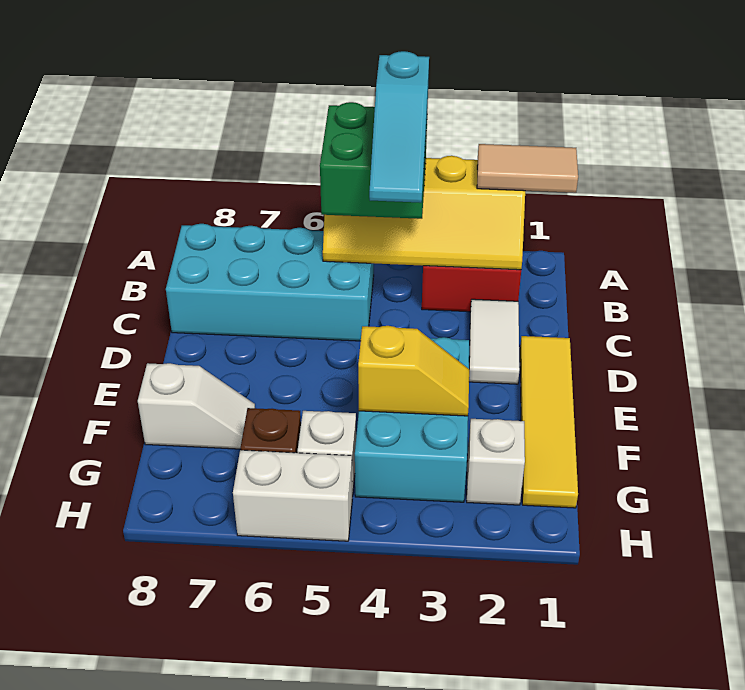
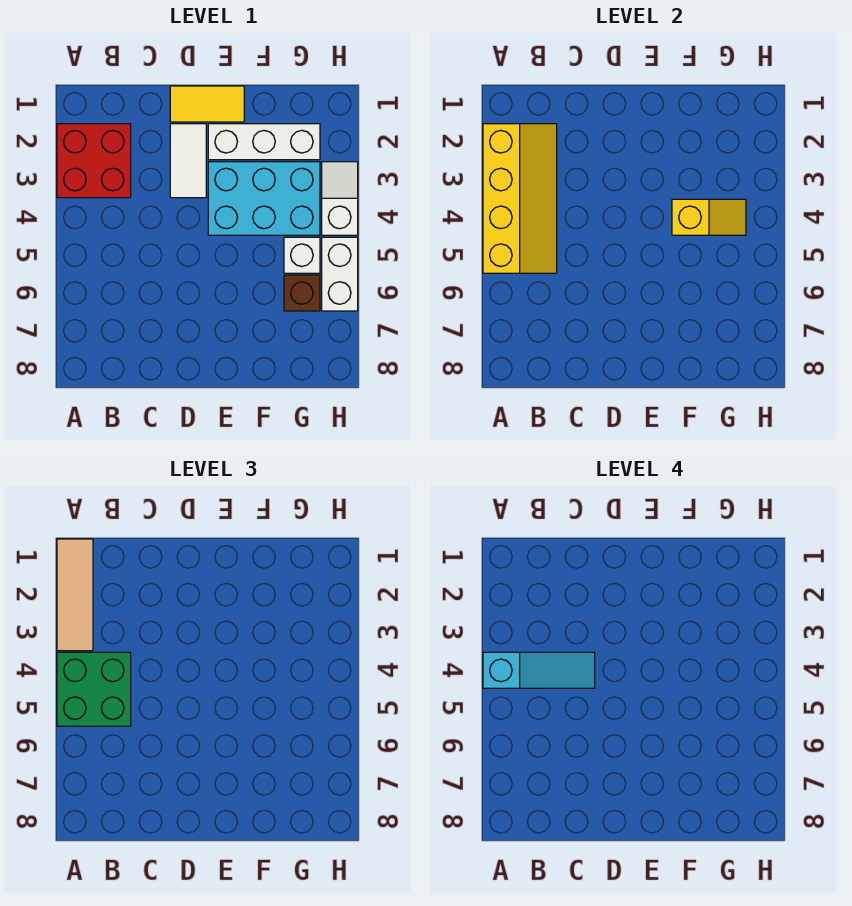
tan tile A1:A2 level 3 -> tan tile A1:A3 level 3
cyan brick B5:C8 level 1 -> none
white tile C2:D2 level 1 -> white tile D2:D3 level 1
yellow tile D1:G1 level 1 -> yellow tile D1:E1 level 1
yellow slope F3:F4 level 2 top 4 -> yellow slope F4:G4 level 2 top F
white slope F7:F8 level 1 top 8 -> white slope H3:H4 level 1 top 4
white brick G2 level 1 -> white brick E2:G2 level 1

